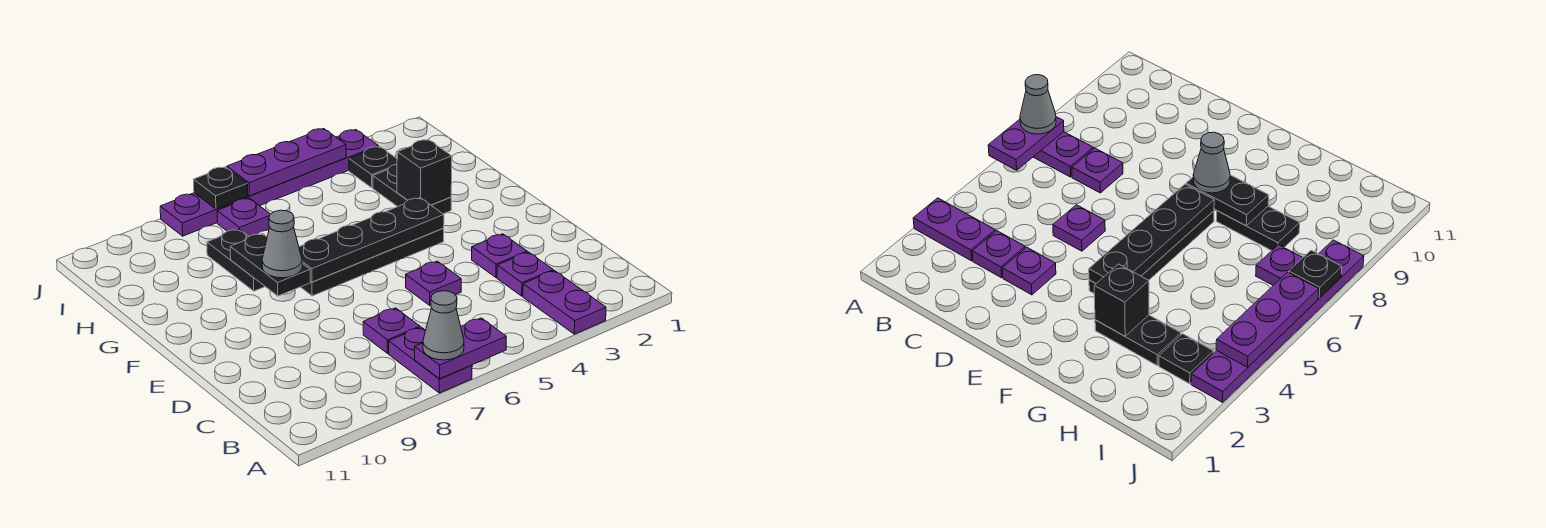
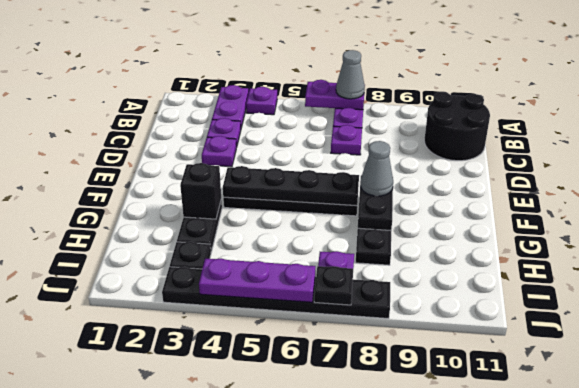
none -> black round brick B10:C11 level 1
purple plate D5 level 1 -> purple plate A4 level 1
purple plate J3:J8 level 1 -> black plate J3:J8 level 1

